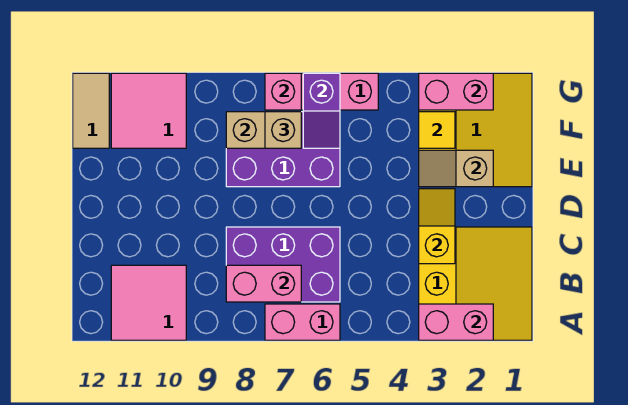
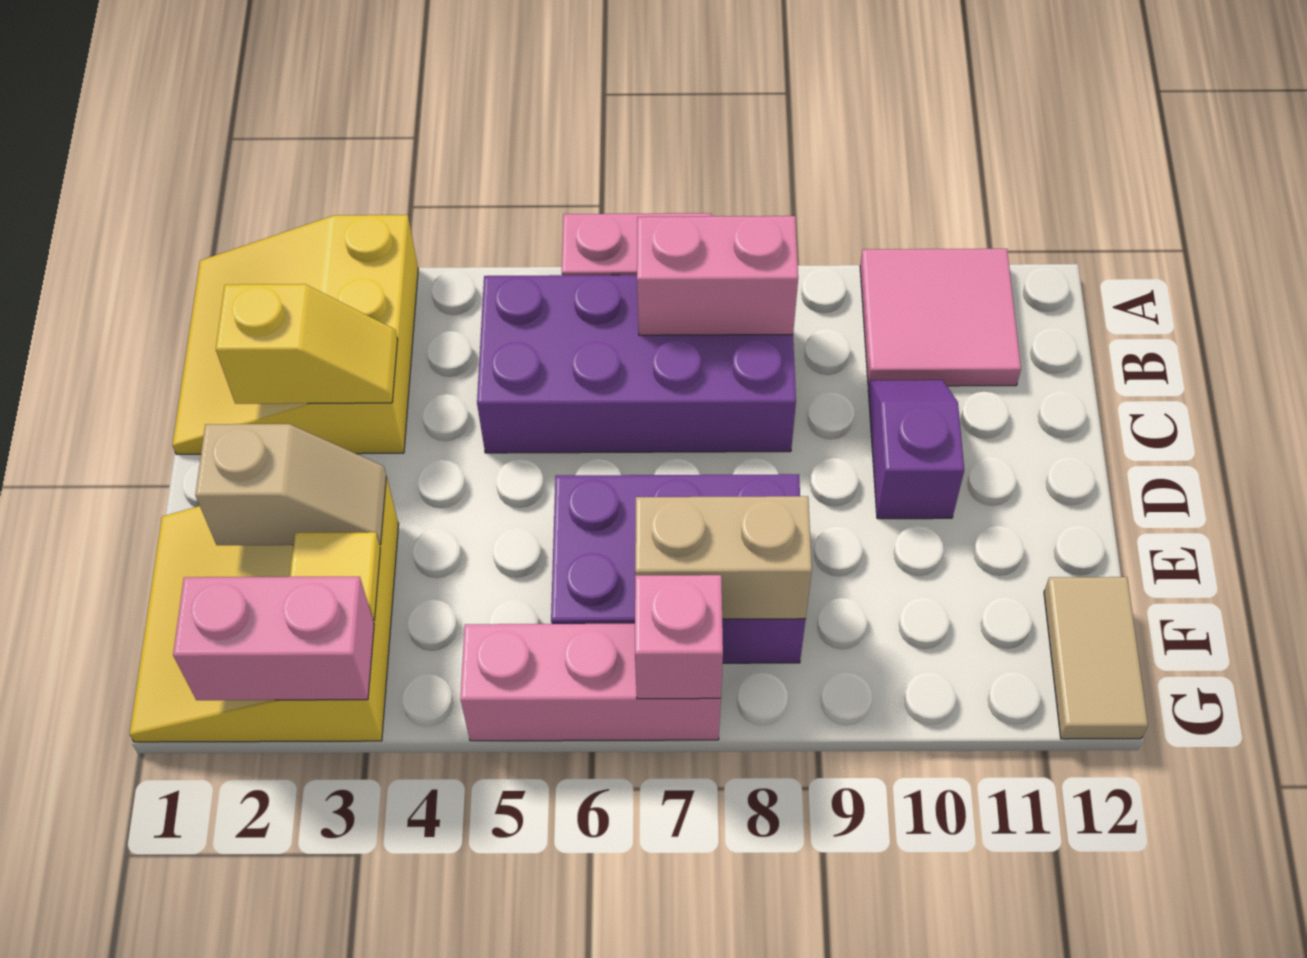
pink brick A2:A3 level 2 -> none
purple brick B6:C8 level 1 -> purple brick B5:C8 level 1
yellow slope C3:D3 level 2 top C -> yellow slope C2:C3 level 2 top 2
purple slope F6:G6 level 2 top G -> purple slope C10:D10 level 1 top D
tan brick F7 level 3 -> none
pink tile F10:G11 level 1 -> none

